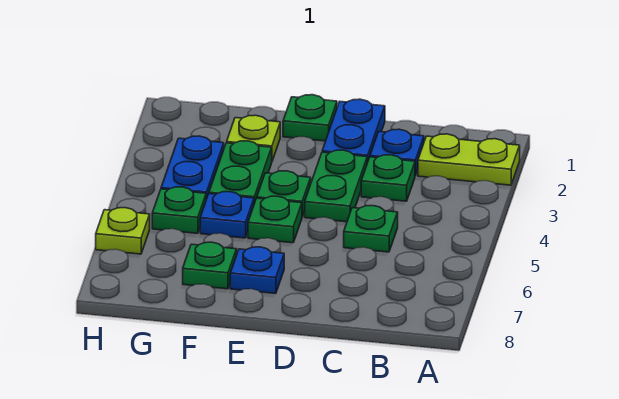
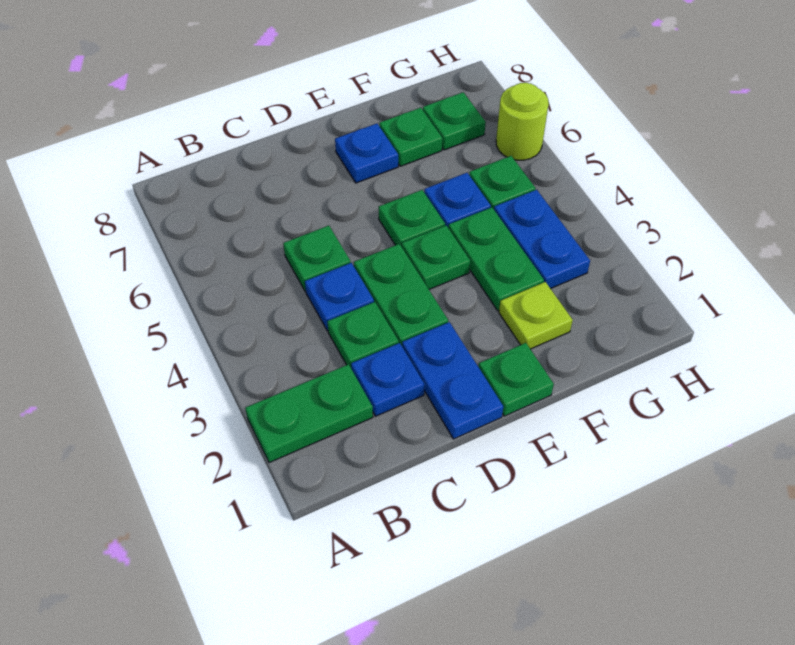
lime plate A2:B2 level 1 -> green plate A2:B2 level 1
none -> blue plate C4 level 1
none -> green plate G7 level 1
lime plate H6 level 1 -> lime round brick H6 level 1

